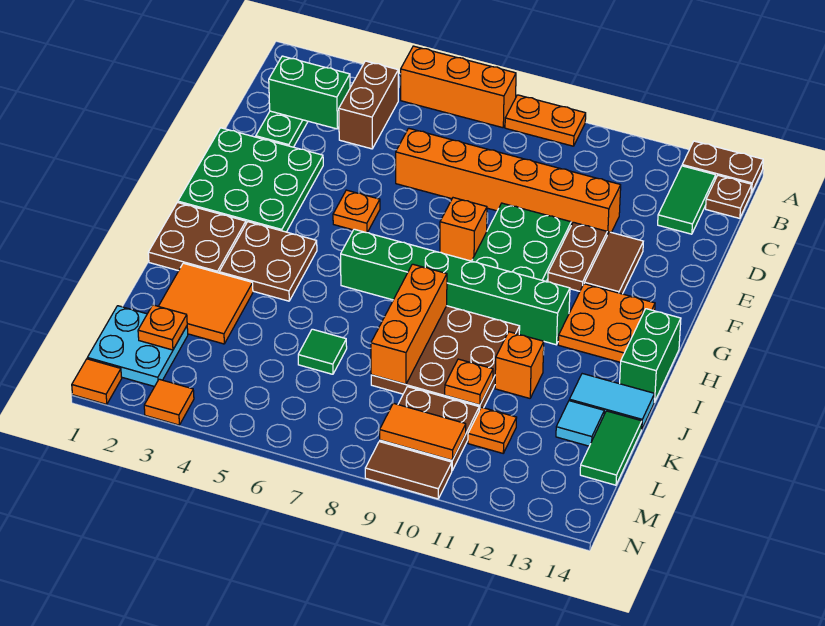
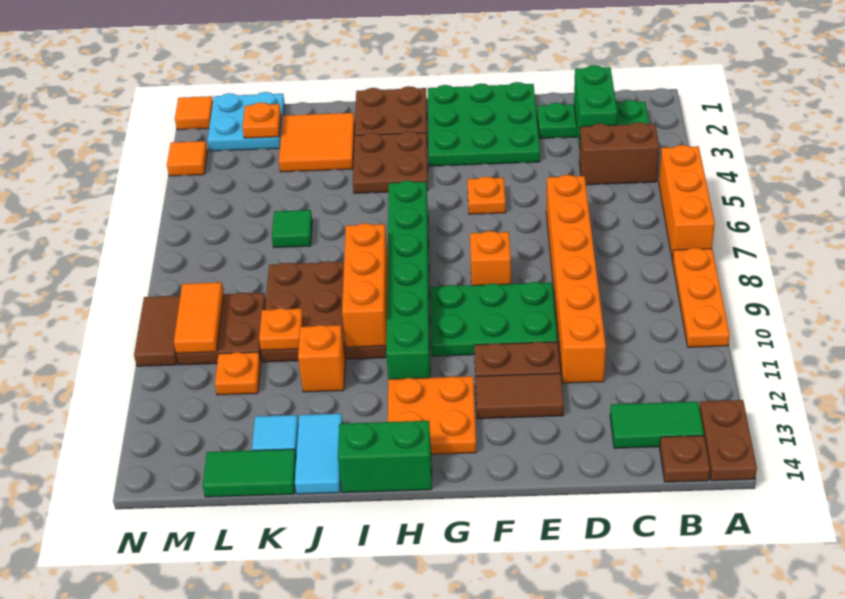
orange plate A8:A9 level 1 -> orange plate A8:A10 level 1
orange brick I8:K8 level 2 -> orange brick I8:I10 level 2

